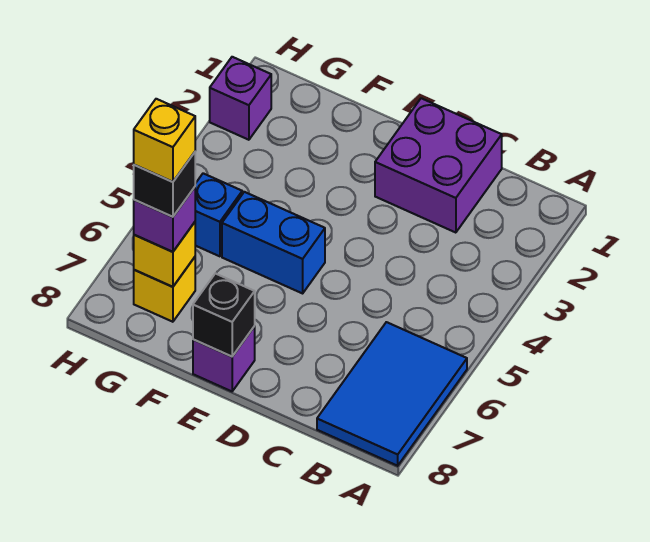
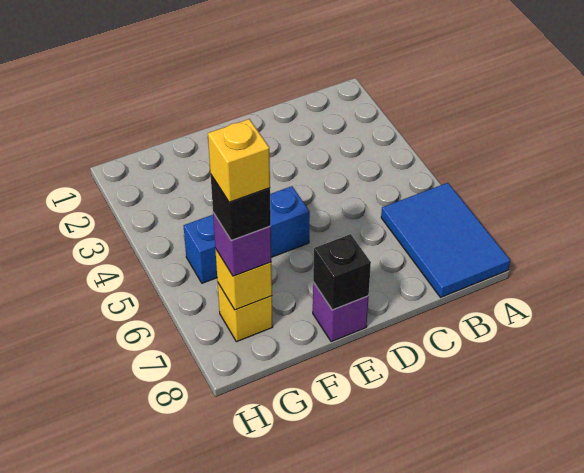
purple brick C1:D2 level 1 -> none
purple brick H2 level 1 -> none

